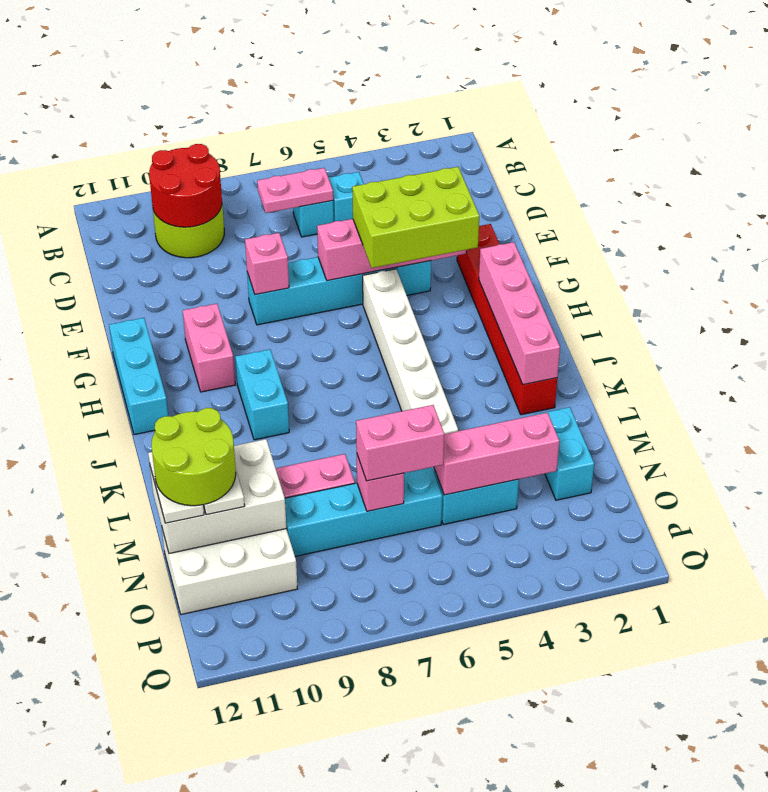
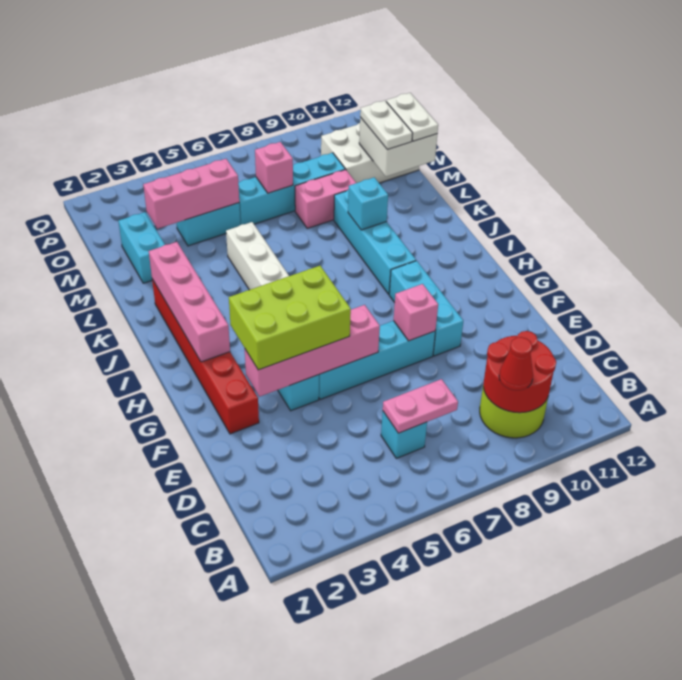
none -> red cone B9 level 3
cyan brick C5 level 1 -> cyan brick K9 level 2
pink brick G10:H10 level 1 -> none
cyan brick G12:I12 level 1 -> cyan brick F9:H9 level 1
cyan brick I9:J9 level 1 -> cyan brick I9:L9 level 1
white brick M10:N12 level 2 -> white brick M11:N12 level 2
lime round brick M11:N12 level 4 -> none
pink brick N6:N7 level 3 -> none

